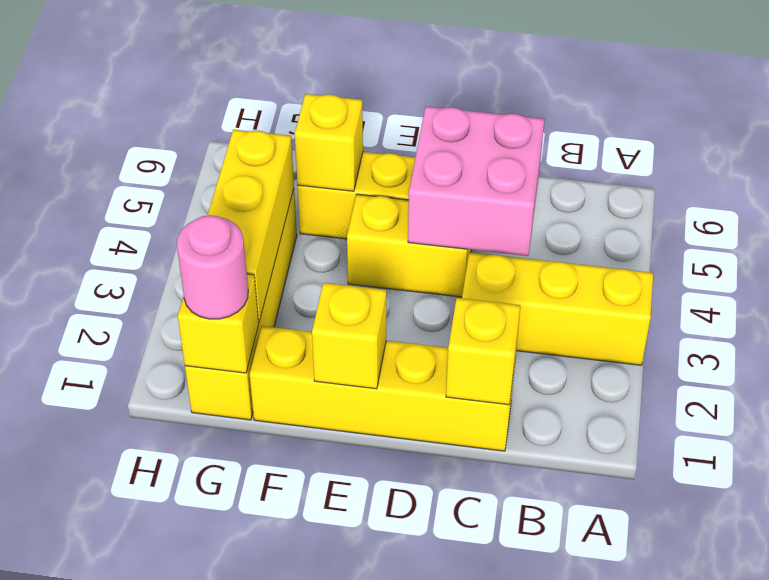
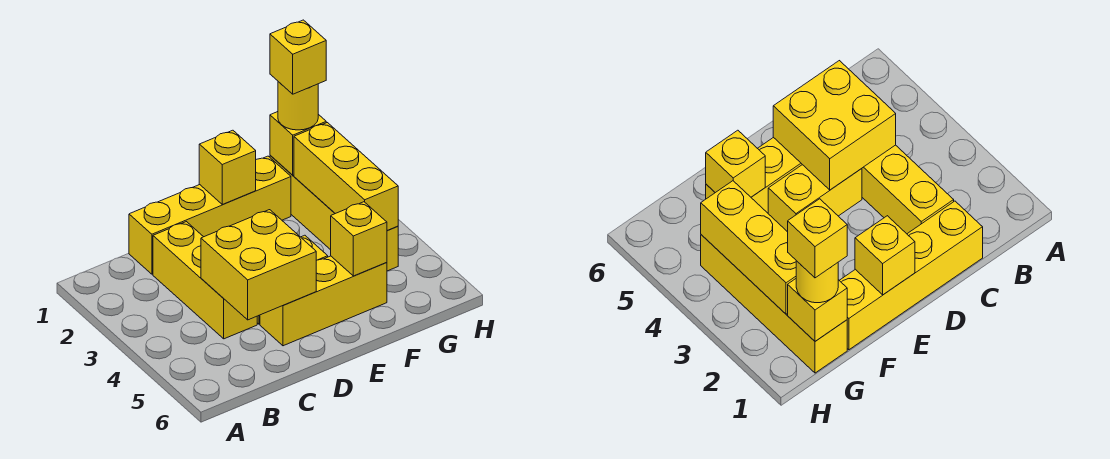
yellow brick A3:C3 level 1 -> yellow brick C2:C4 level 1
yellow brick C1 level 2 -> yellow brick G1 level 4
pink brick C4:D5 level 2 -> yellow brick C4:D5 level 2
pink round brick G1 level 3 -> yellow round brick G1 level 3

